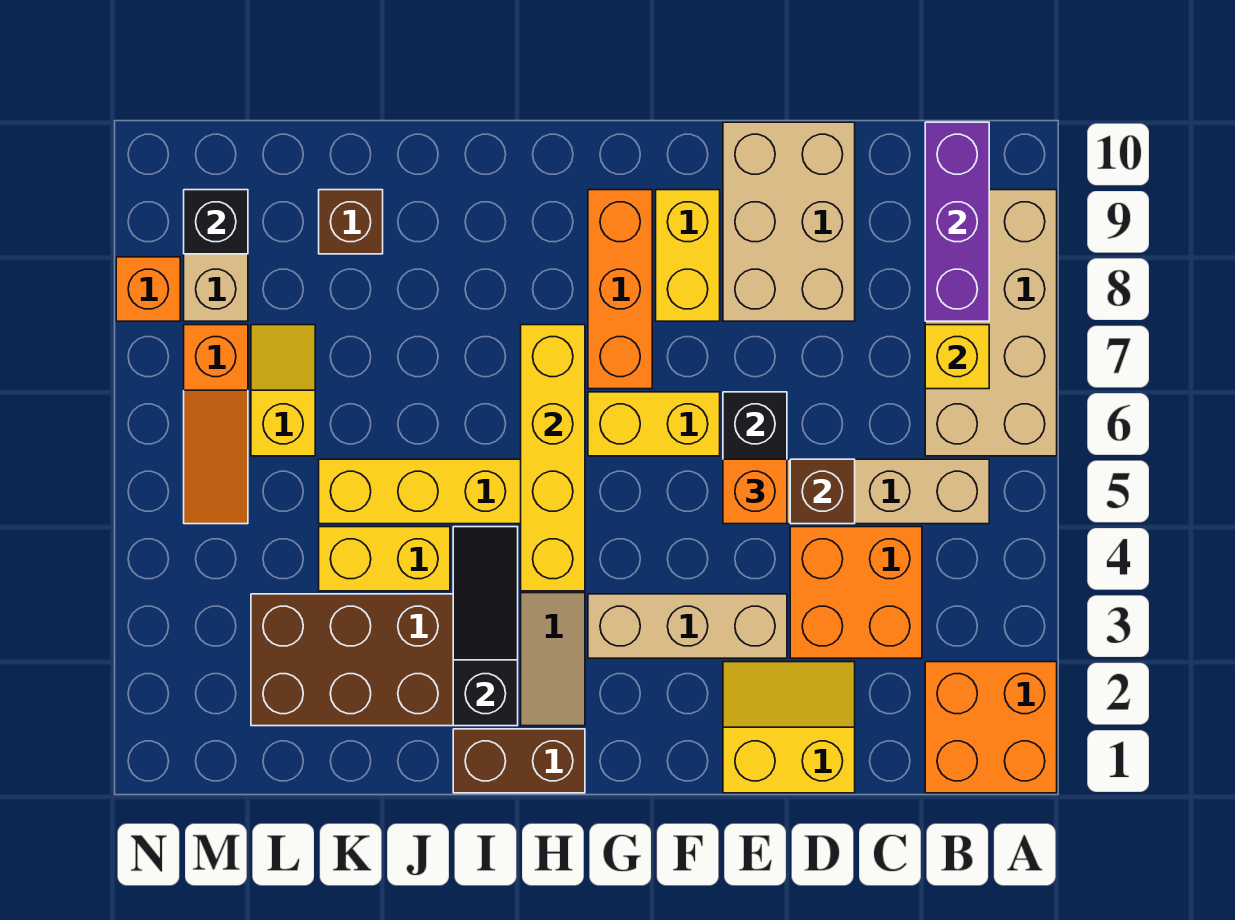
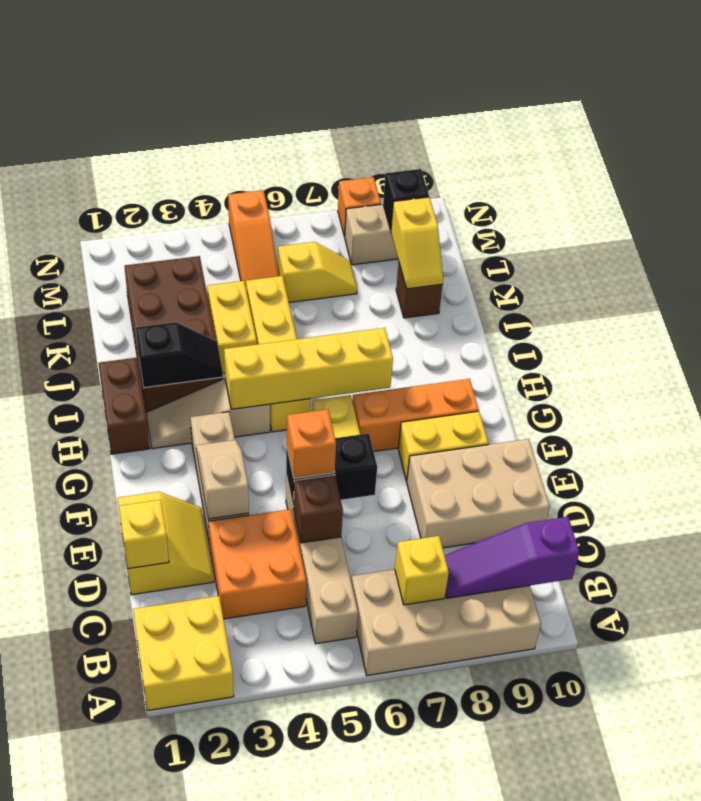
orange brick A1:B2 level 1 -> yellow brick A1:B2 level 1
purple brick B8:B10 level 2 -> purple slope B8:B10 level 2 top 10
none -> yellow brick D1 level 2
none -> tan slope E3:F3 level 2 top E
black slope I2:I4 level 2 top 2 -> black slope I2:I3 level 2 top 2
none -> yellow slope K9:L9 level 2 top L
orange slope M5:M7 level 1 top 7 -> orange slope L5:N5 level 1 top N

